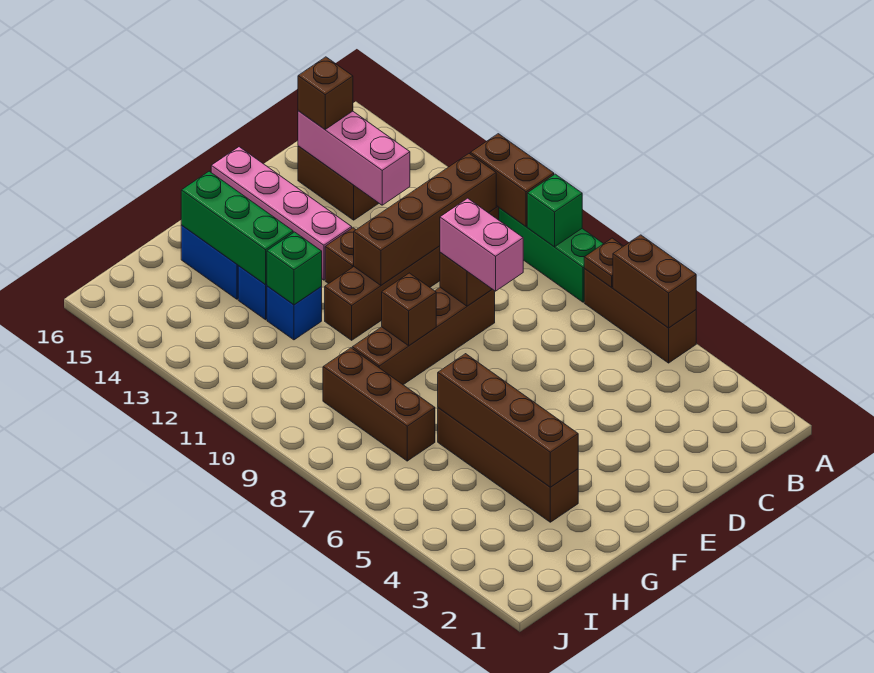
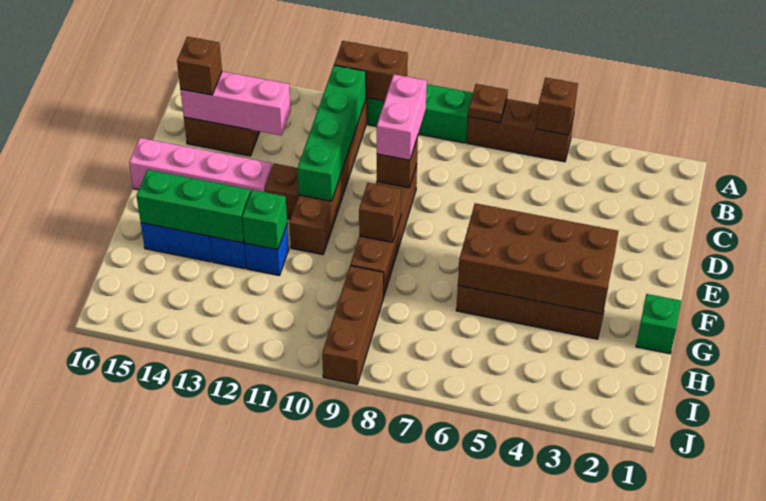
brown brick A5:A6 level 2 -> brown brick A5 level 2
green brick A9 level 2 -> green brick G1 level 1
brown brick B11:E11 level 2 -> green brick B11:E11 level 2
pink brick D8:D9 level 3 -> pink brick C9:D9 level 3
brown brick G3:G6 level 2 -> brown brick F3:G6 level 2
brown brick H7:H9 level 1 -> brown brick H9:J9 level 1

